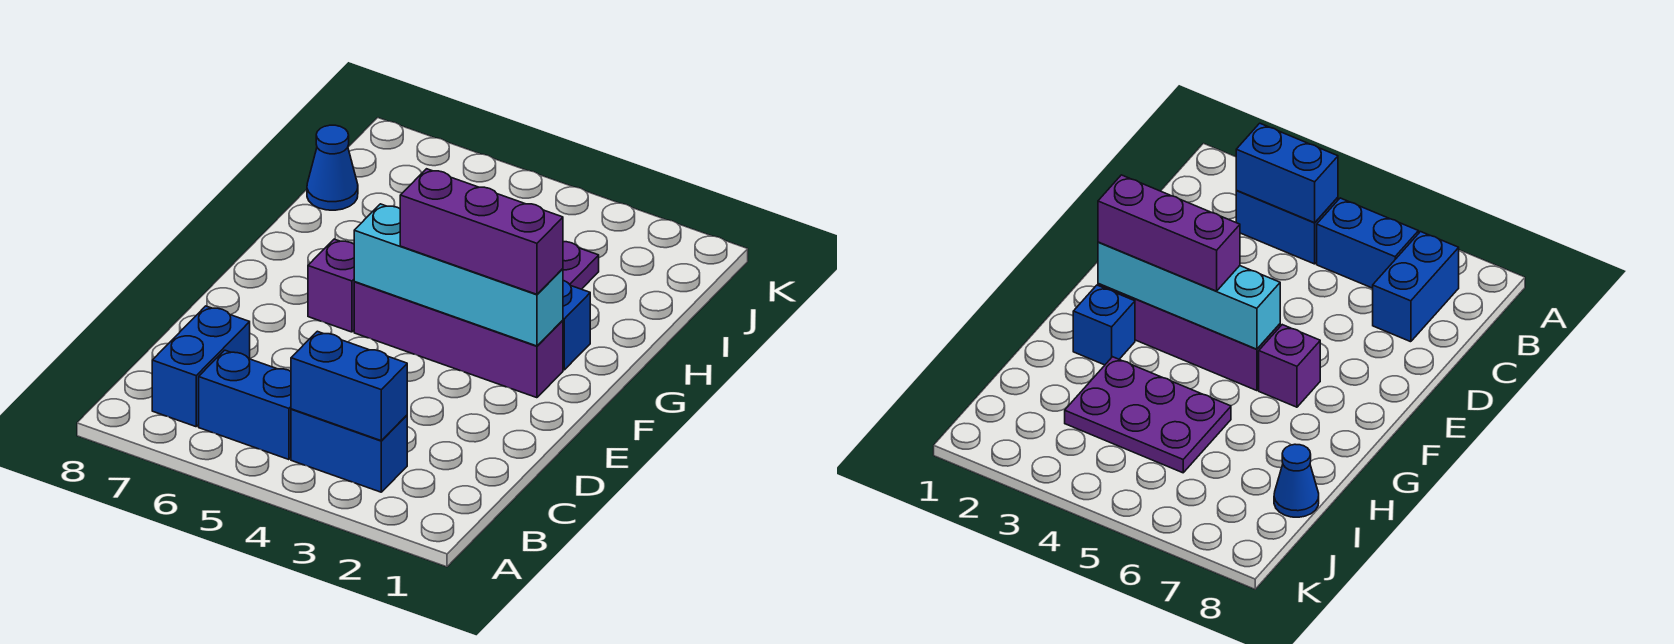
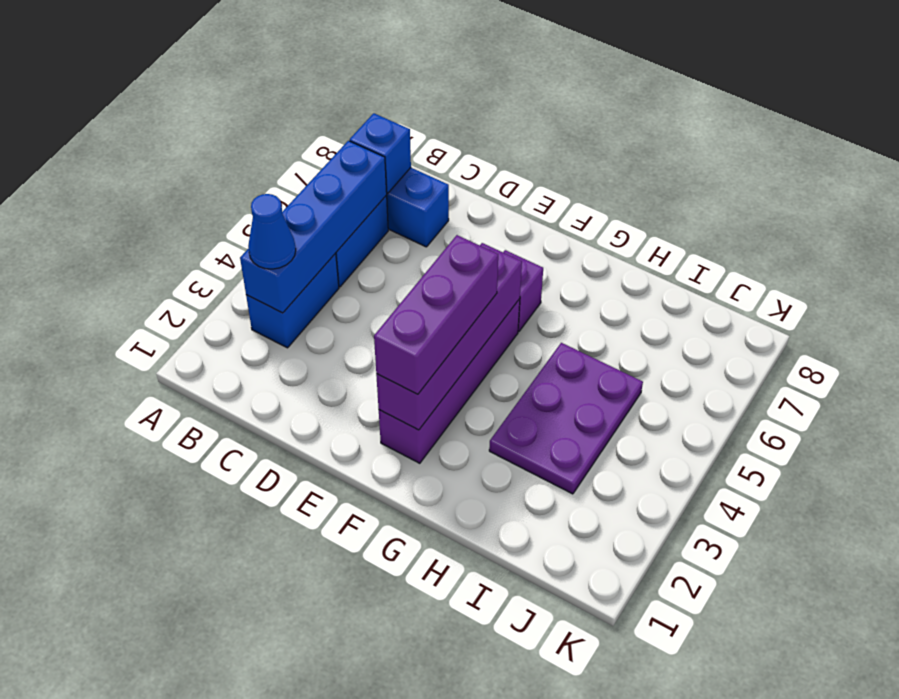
blue brick B3:B4 level 2 -> blue brick B3:B6 level 2
cyan brick F2:F5 level 2 -> purple brick F2:F5 level 2
blue brick G2 level 1 -> blue brick B7 level 2
blue cone I8 level 1 -> blue cone B3 level 3

